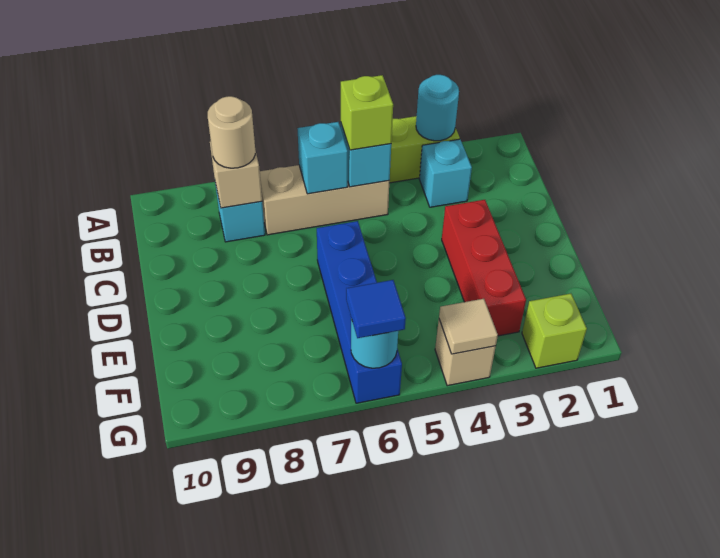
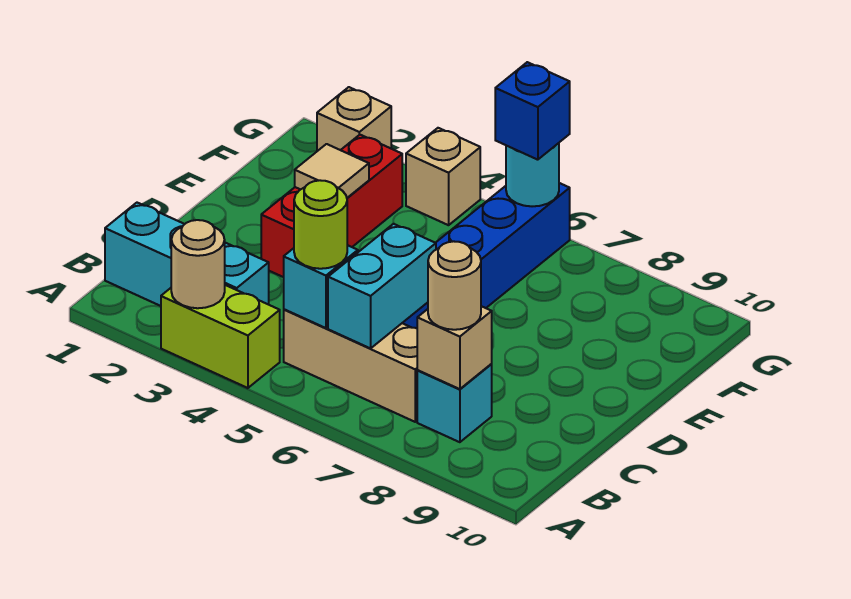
cyan round brick A3 level 2 -> tan round brick A3 level 2
cyan brick B3 level 1 -> cyan brick B1:B3 level 1
lime brick B5 level 3 -> lime round brick B5 level 3
cyan brick B6 level 2 -> cyan brick B6:C6 level 2
lime brick G2 level 1 -> tan brick G2 level 1
tan tile G4 level 2 -> tan tile E3 level 2
blue tile G6 level 3 -> blue brick G6 level 3

